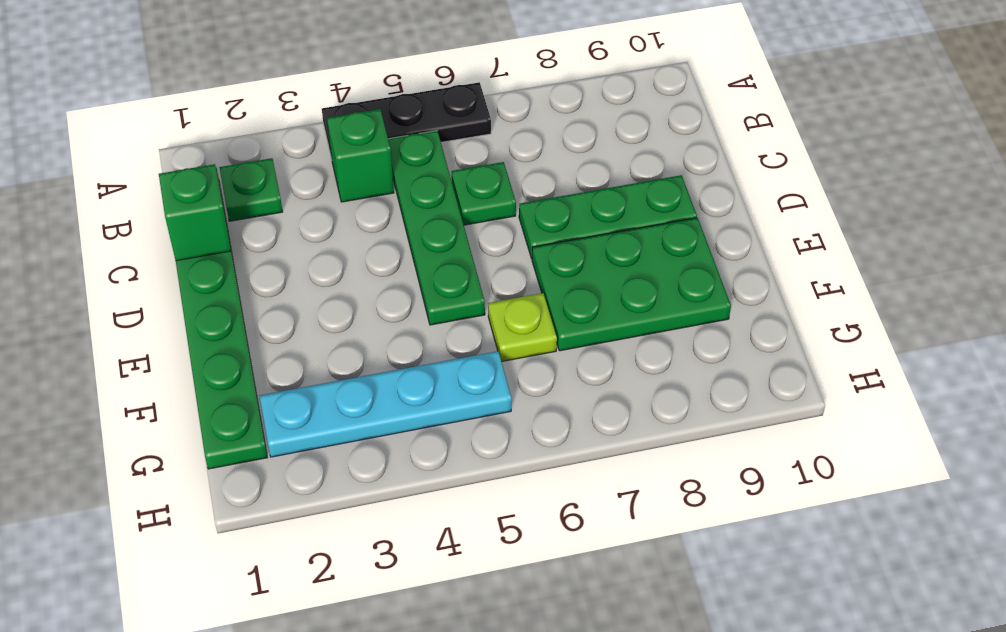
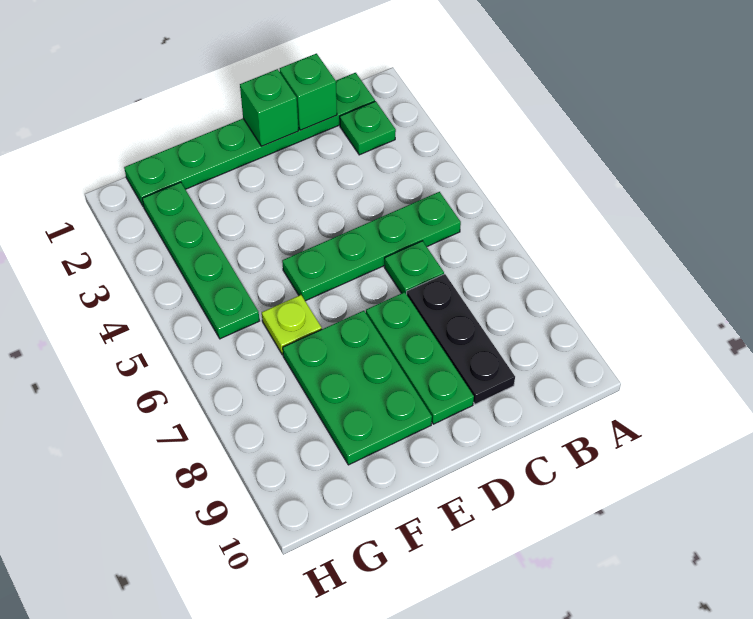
black plate A4:A6 level 1 -> black plate C7:C9 level 1
green brick B4 level 1 -> green brick D1 level 2
cyan plate G2:G5 level 1 -> green plate G2:G5 level 1

